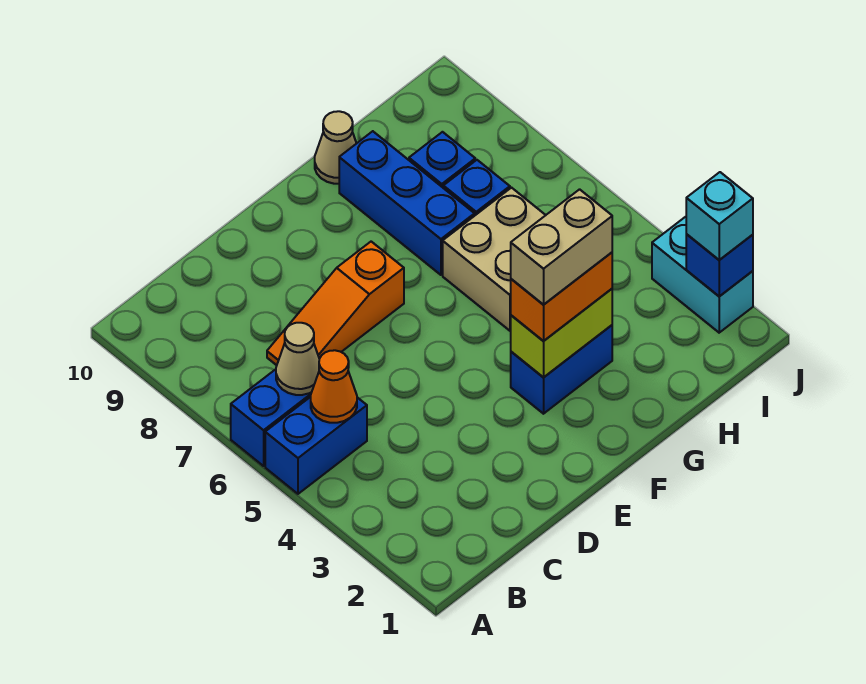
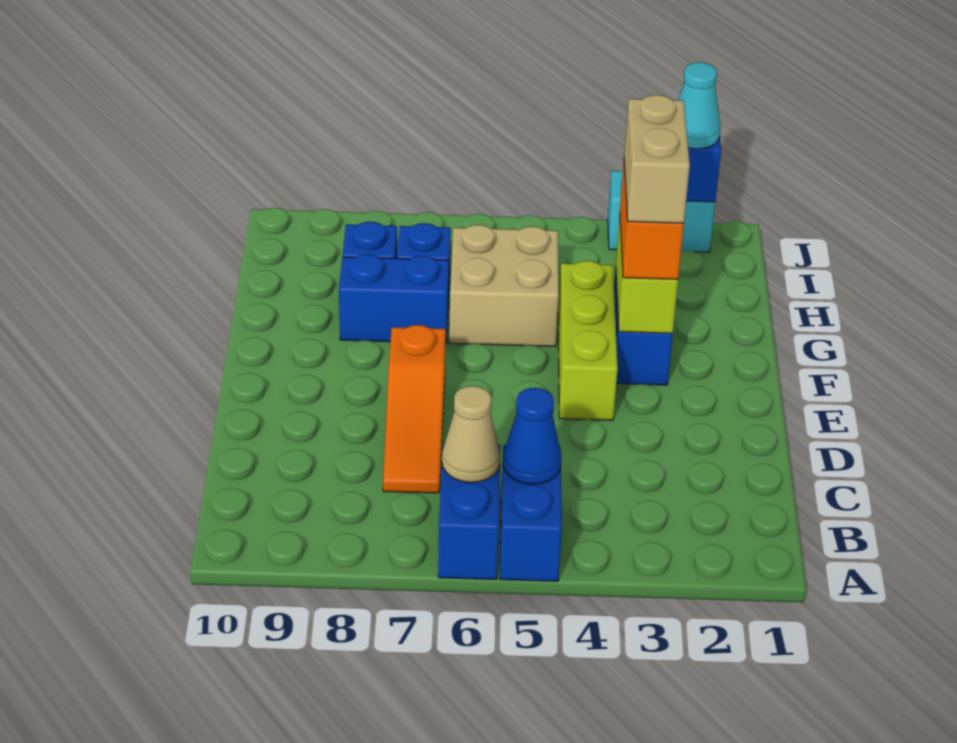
orange cone B5 level 2 -> blue cone B5 level 2
none -> lime brick E4:G4 level 1
blue brick G7:G9 level 1 -> blue brick G7:G8 level 1
tan cone G10 level 1 -> none
cyan brick J2 level 3 -> cyan cone J2 level 3

